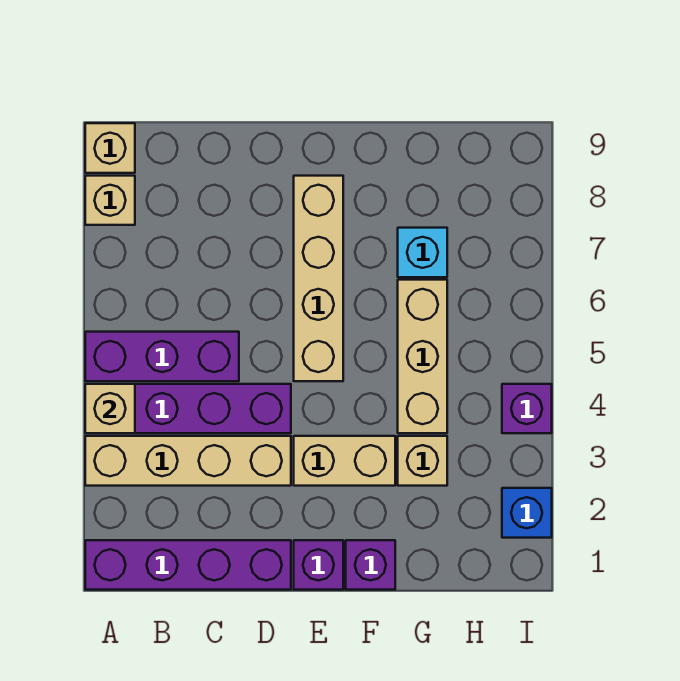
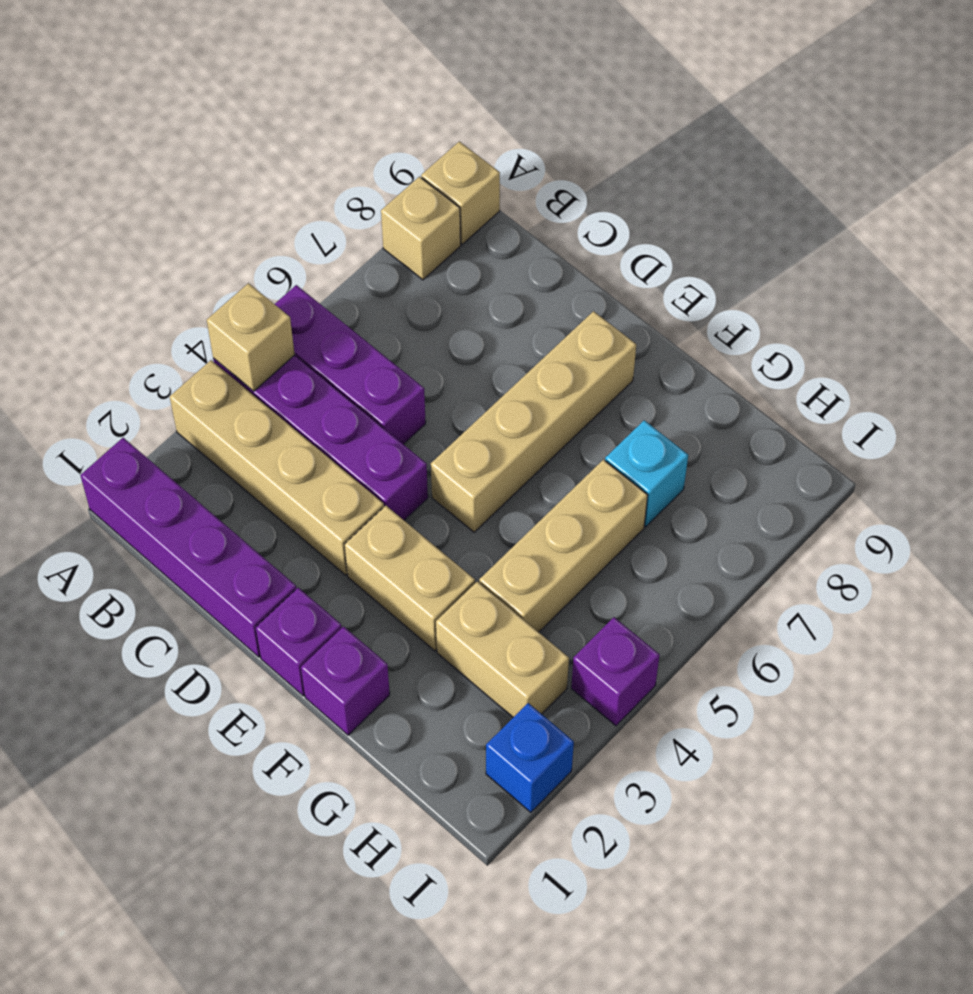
tan brick G3 level 1 -> tan brick G3:H3 level 1

